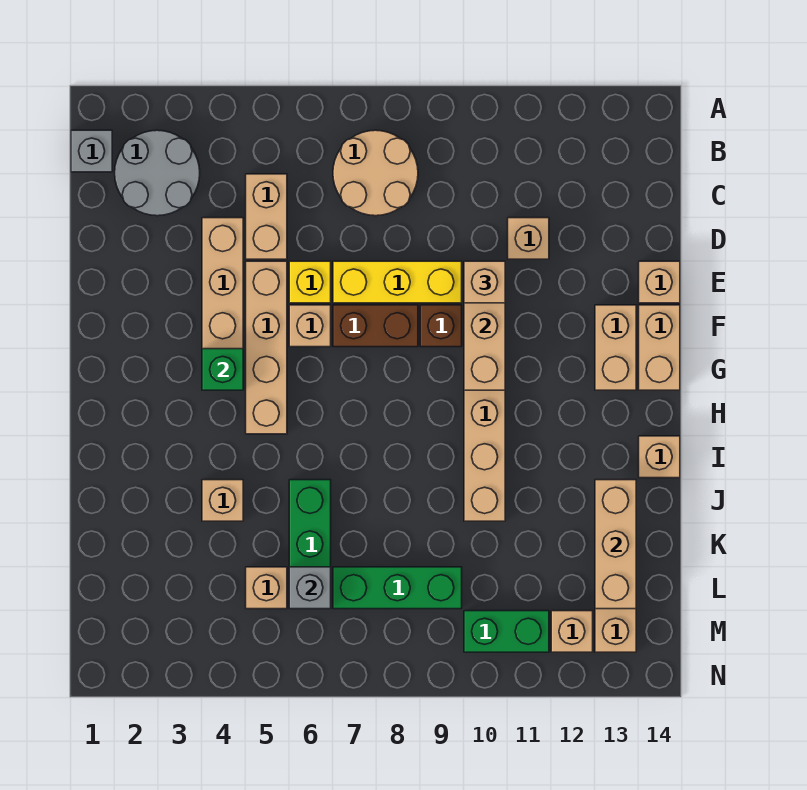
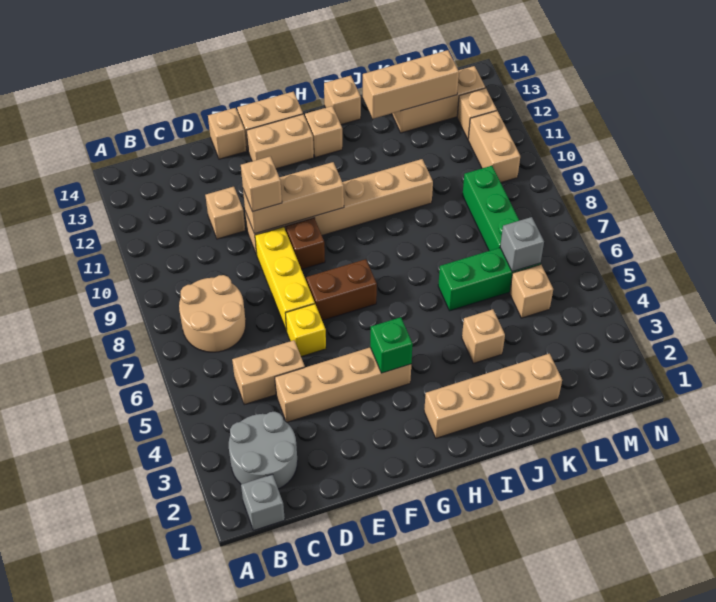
tan brick E5:H5 level 1 -> tan brick H2:K2 level 1
tan brick F6 level 1 -> tan brick H13 level 1
brown brick F7:F8 level 1 -> brown brick F7:G7 level 1
green brick M10:M11 level 1 -> tan brick M10:M11 level 1

